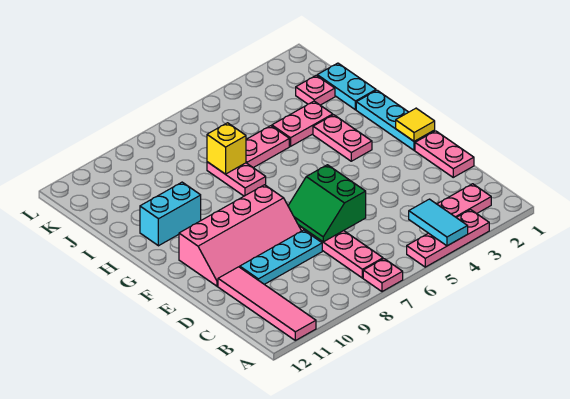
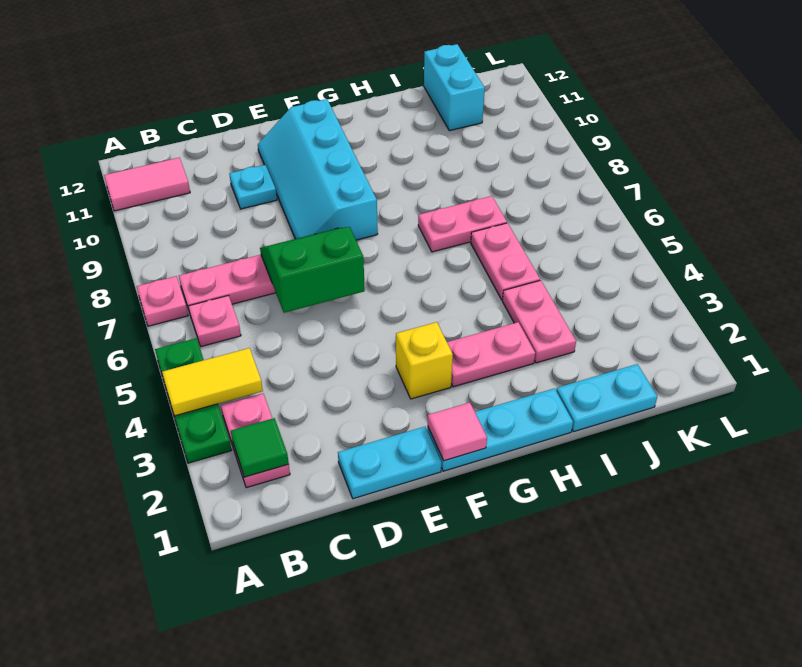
pink plate A3:A5 level 1 -> green plate A3:A5 level 1
cyan tile A4:B4 level 2 -> yellow tile A4:B4 level 2
pink tile A11:D11 level 1 -> pink tile A11:B11 level 1
none -> green tile B2 level 2
pink plate D1:E1 level 1 -> cyan plate D1:E1 level 1
cyan plate D8:D10 level 1 -> cyan plate D10 level 1
pink slope E8:F11 level 1 top F -> cyan slope E8:F11 level 1 top F
yellow tile F1 level 2 -> pink tile F1 level 2
cyan brick H10:H11 level 1 -> cyan brick J11:J12 level 1
yellow brick I7 level 2 -> yellow brick F3 level 1
pink plate J2 level 1 -> pink plate B6 level 1

